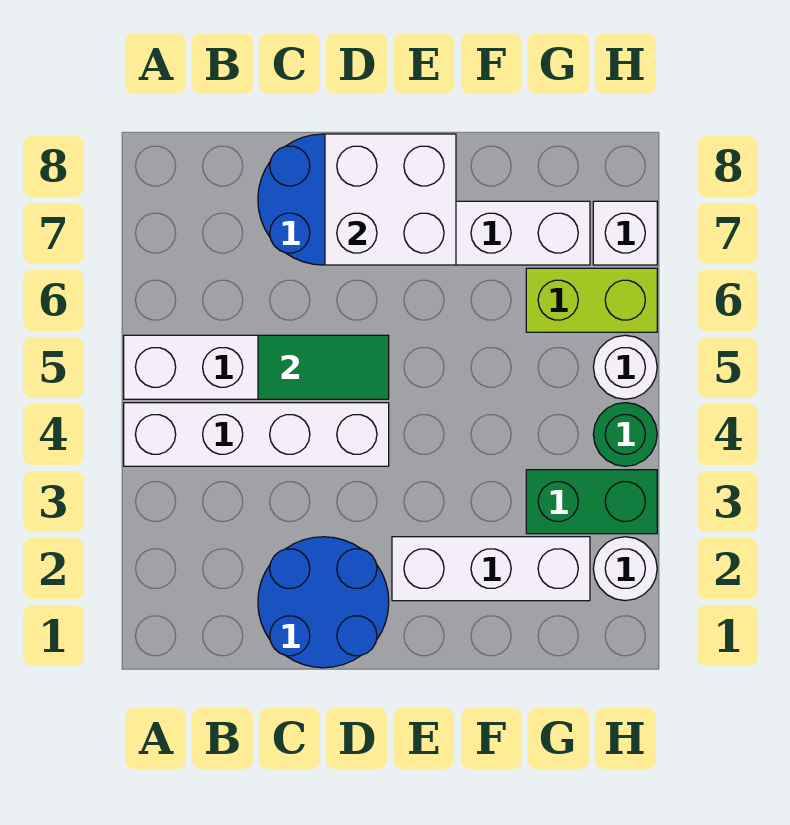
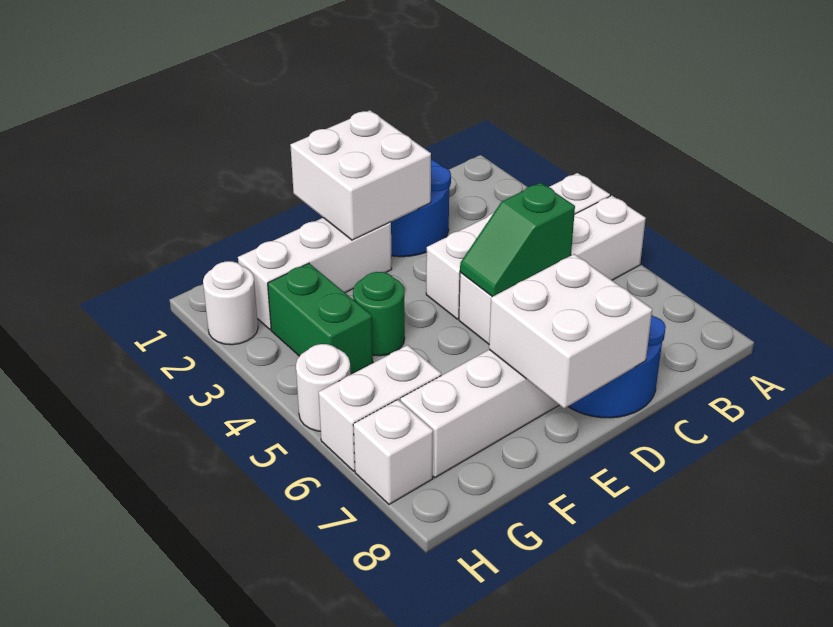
green tile C5:D5 level 2 -> green slope C5:D5 level 2 top C
none -> white brick D1:E2 level 2
green brick G3:H3 level 1 -> green brick G3:G4 level 1
lime brick G6:H6 level 1 -> white brick G6:H6 level 1
green round brick H4 level 1 -> green round brick F4 level 1

